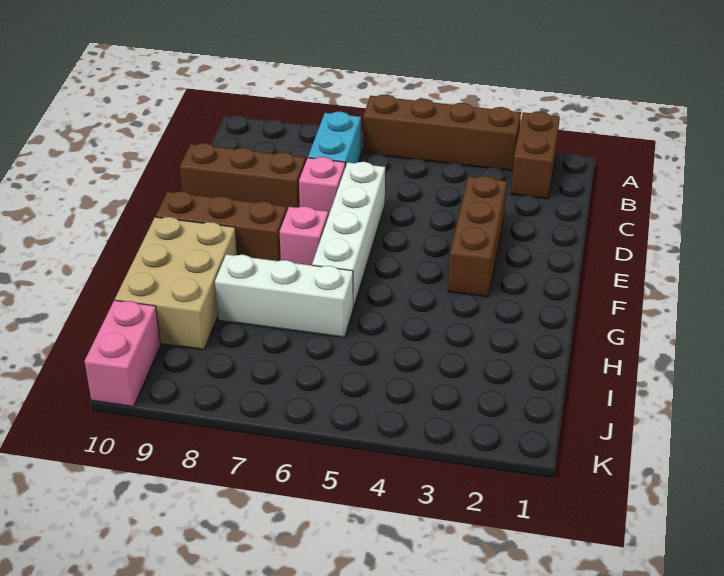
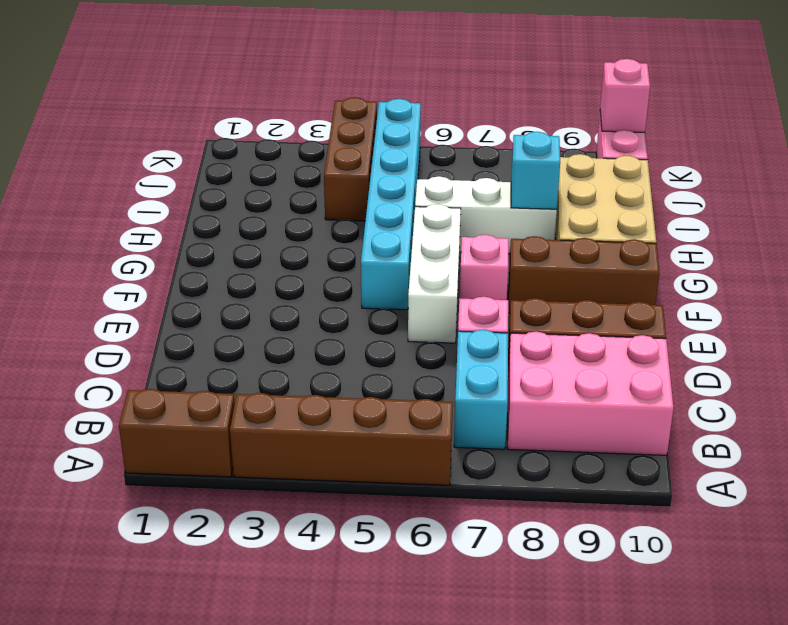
brown brick A2:B2 level 1 -> brown brick A1:A2 level 1
none -> pink brick B8:C10 level 1
brown brick D3:F3 level 1 -> brown brick I4:K4 level 1
white brick D6:G6 level 1 -> white brick E6:G6 level 1
none -> cyan brick F5:K5 level 1
none -> cyan brick H8 level 2
none -> pink brick K10 level 2

